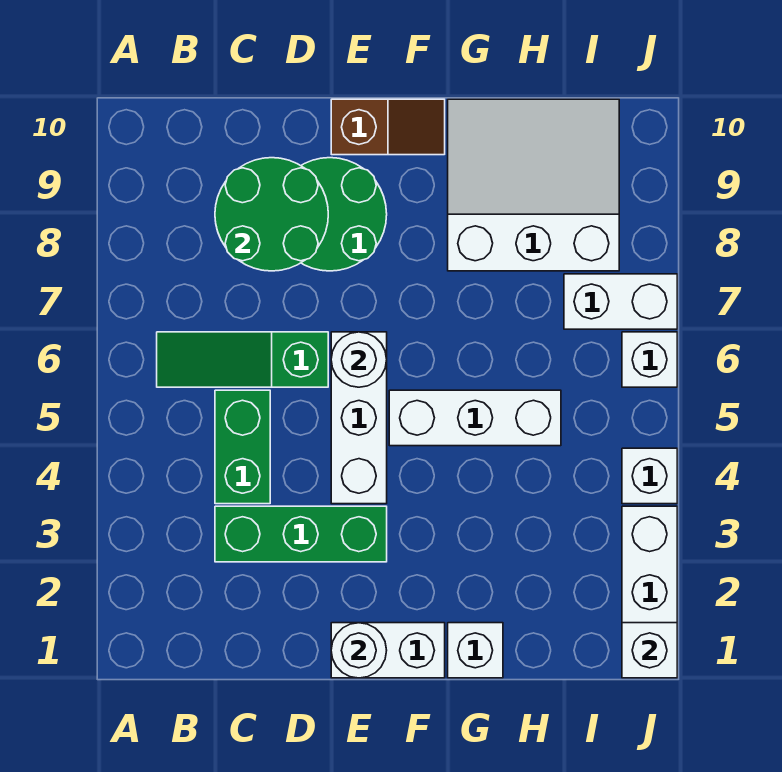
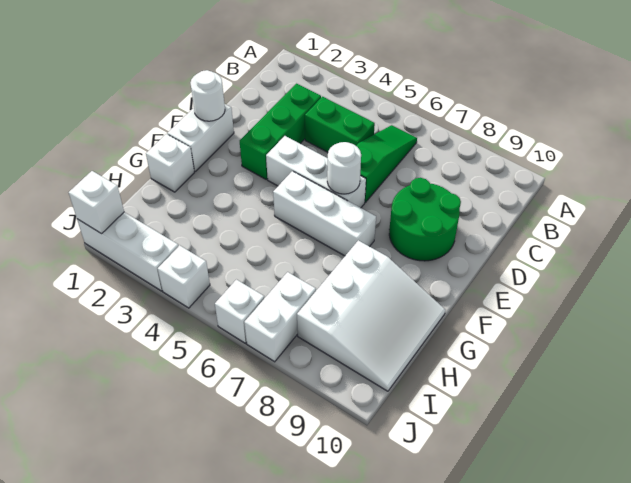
green round brick C8:D9 level 2 -> none
brown slope E10:F10 level 1 top E -> none
white brick F5:H5 level 1 -> white brick F5:F7 level 1

